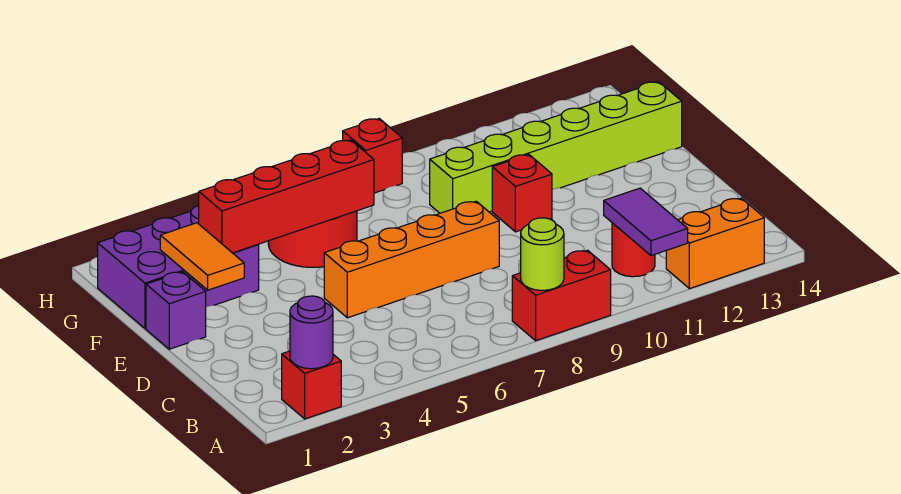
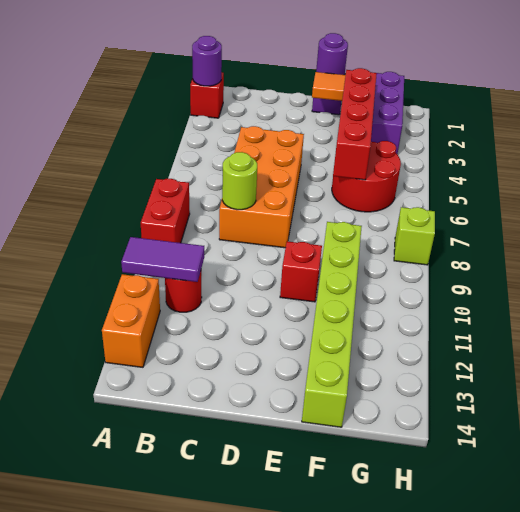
lime round brick A8 level 2 -> lime round brick C8 level 2
orange brick D5:D8 level 1 -> orange brick C5:D8 level 1
none -> purple round brick E1 level 2
red brick H8 level 1 -> lime brick H8 level 1

